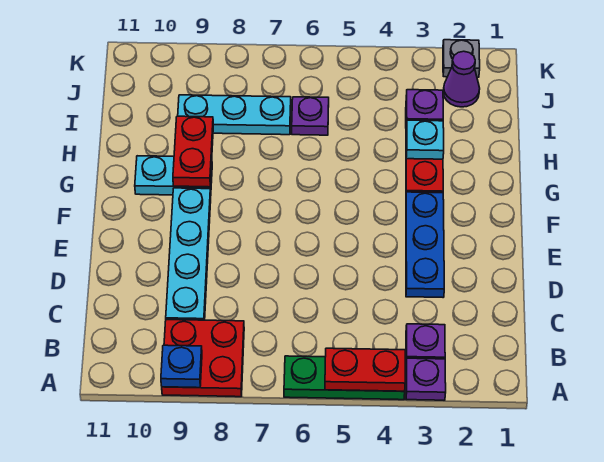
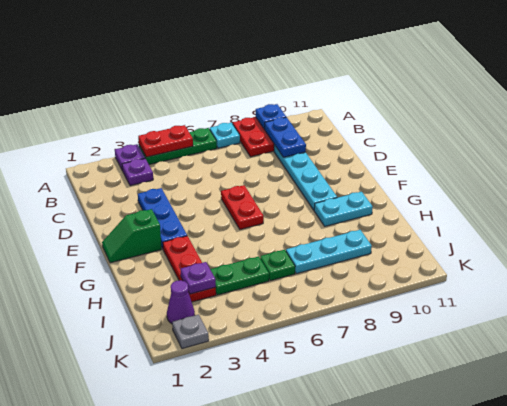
none -> blue plate B9:C9 level 2
none -> green slope F1:F2 level 1 top 2
red plate G9:H9 level 2 -> red plate E6:F6 level 1
cyan plate H3 level 2 -> cyan plate A7 level 1
none -> green plate I4:I5 level 1
purple plate I6 level 1 -> green plate I6 level 1

